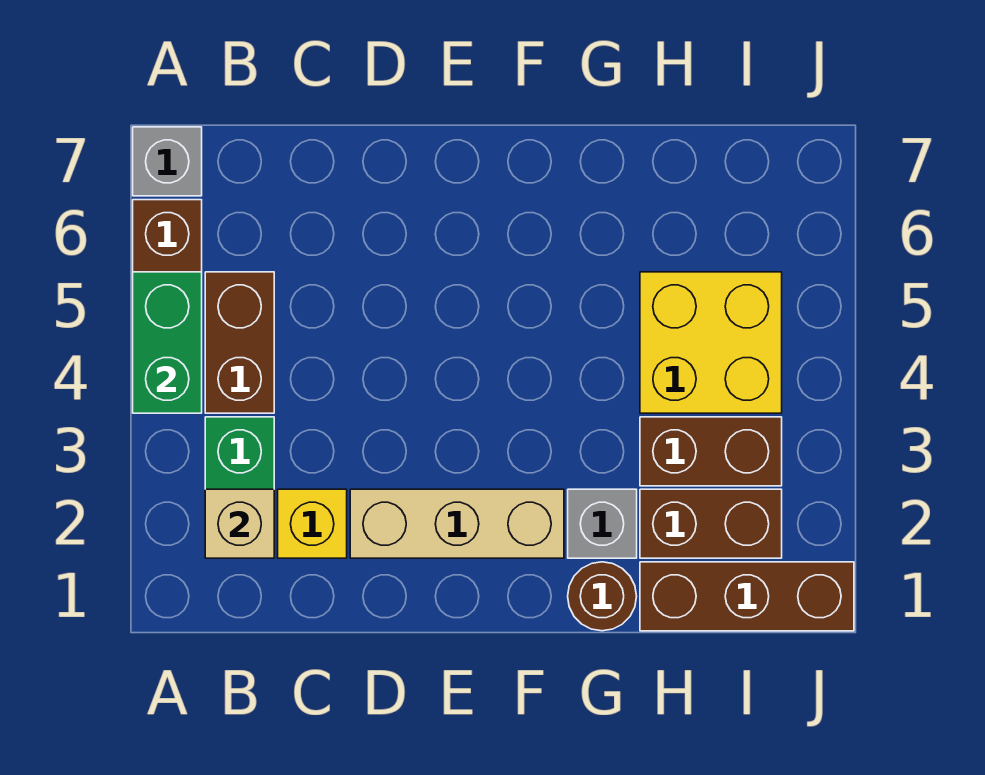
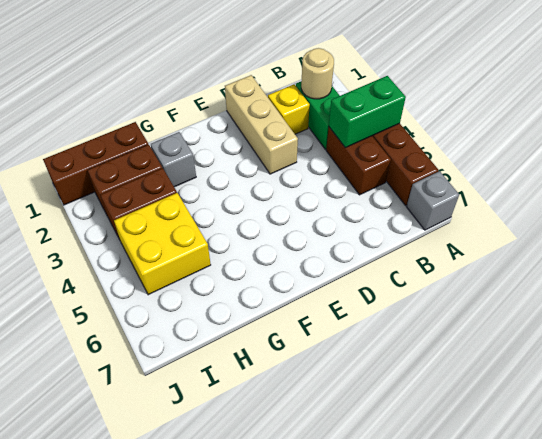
green brick A4:A5 level 2 -> green brick A4:B4 level 2
tan brick B2 level 2 -> tan round brick B2 level 2
tan brick D2:F2 level 1 -> tan brick D1:D3 level 1
brown round brick G1 level 1 -> none

